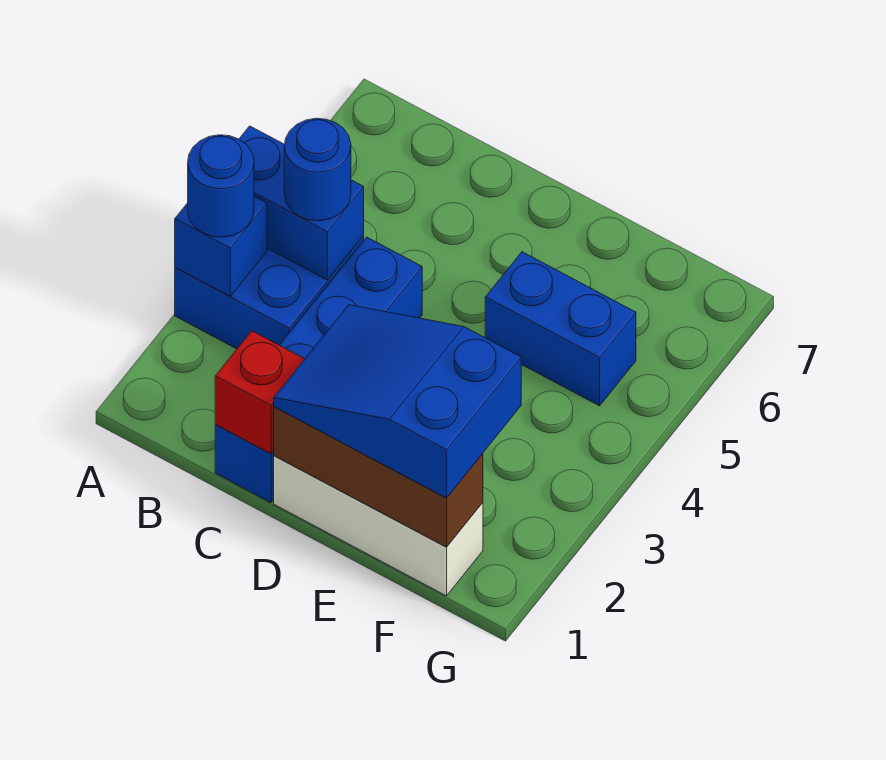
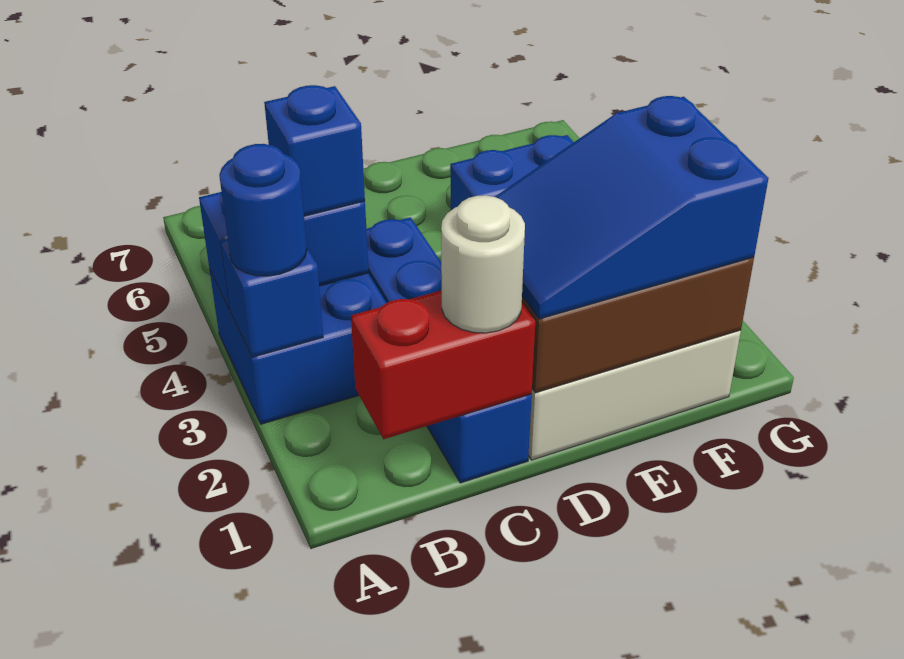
blue round brick B4 level 3 -> blue brick B4 level 3
red brick C1 level 2 -> red brick B1:C1 level 2
none -> white round brick C1 level 3

